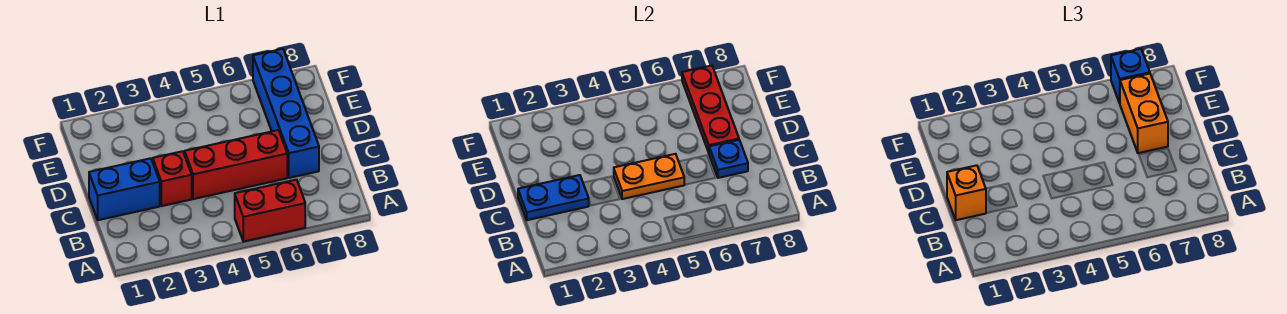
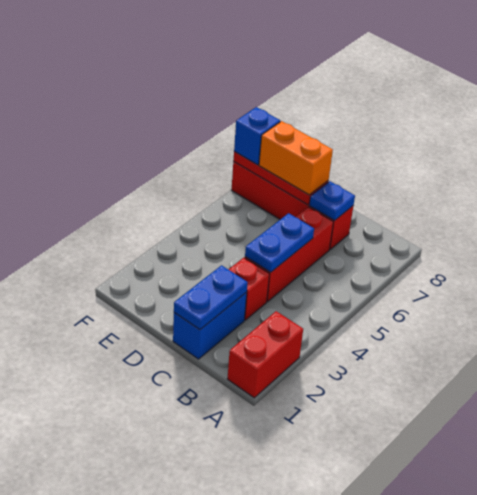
red brick A5:A6 level 1 -> red brick A1:A2 level 1
orange brick C1 level 3 -> none
orange plate C4:C5 level 2 -> blue plate C4:C5 level 2
blue brick C7:F7 level 1 -> red brick C7:F7 level 1

